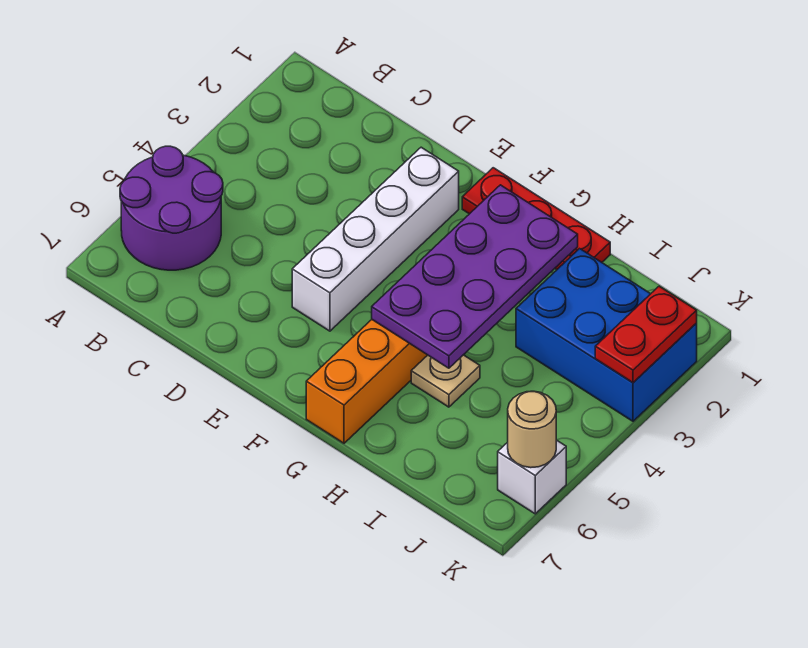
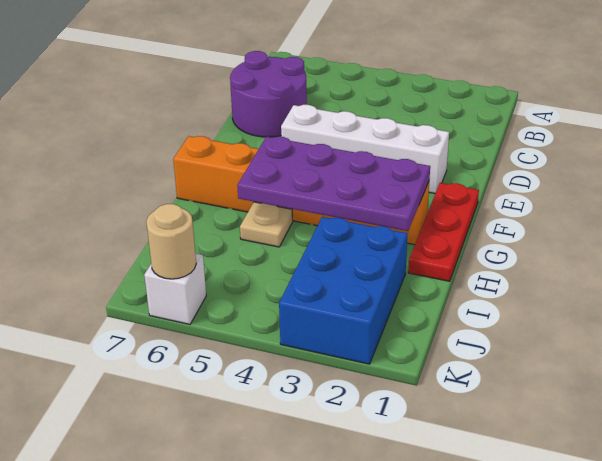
purple round brick A5:B6 level 1 -> purple round brick C6:D7 level 1
red plate K2:K3 level 2 -> none

